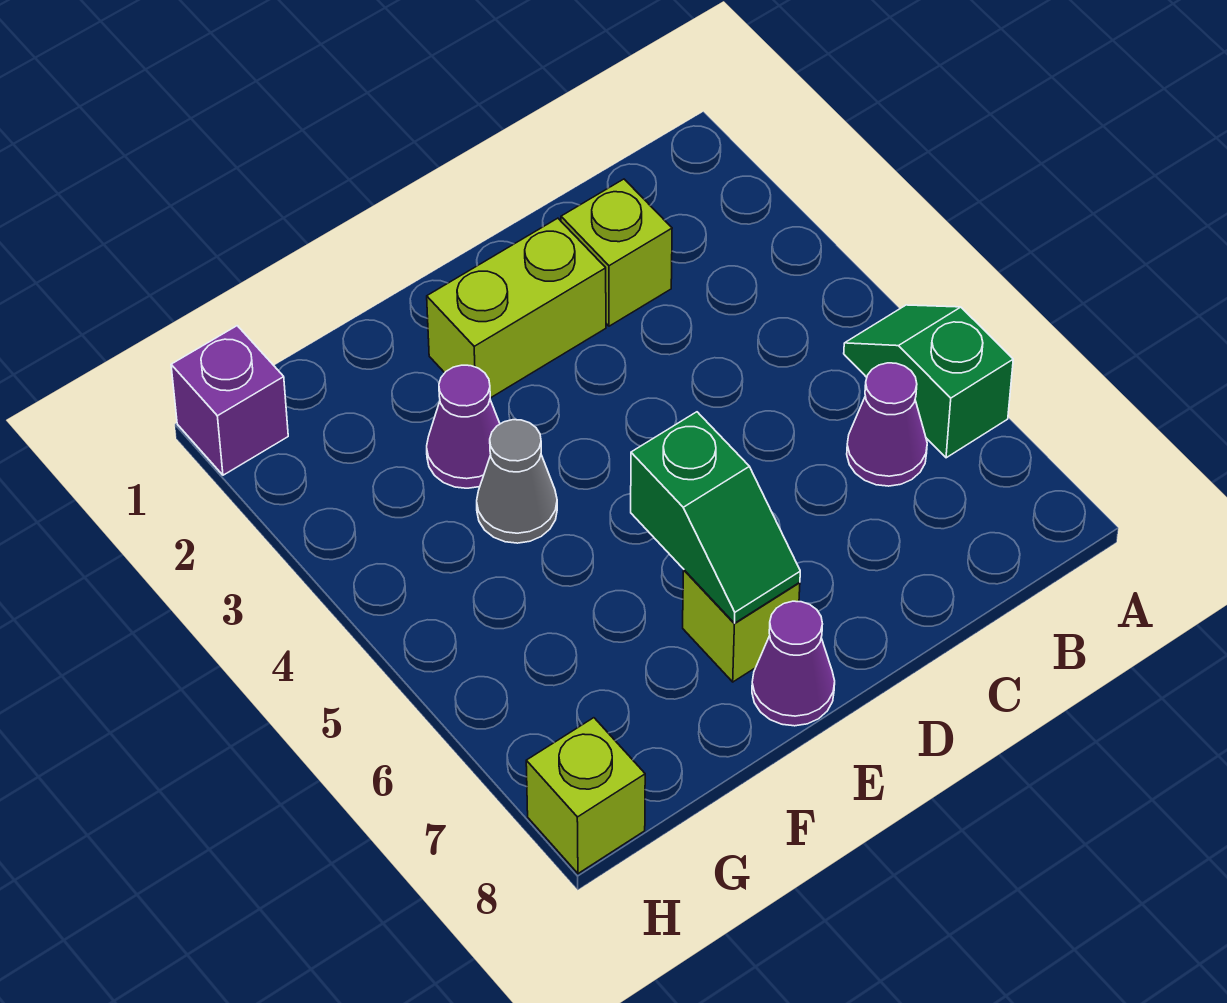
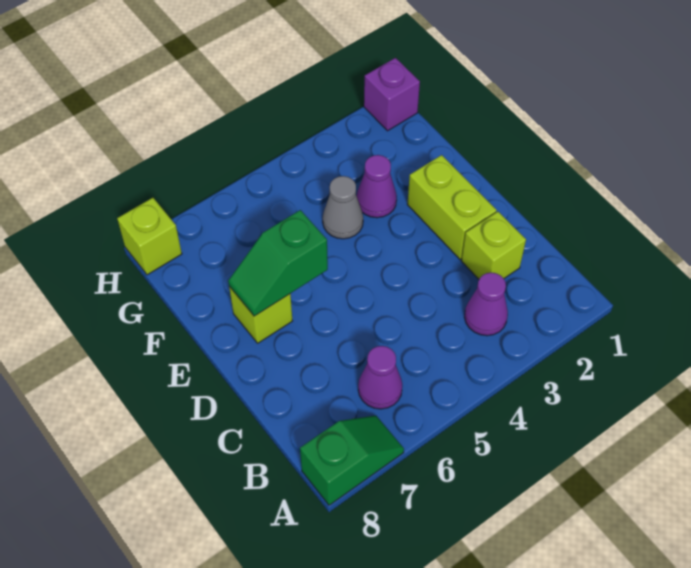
green slope A5:A6 level 1 top 6 -> green slope A7:A8 level 1 top 8
purple cone E8 level 1 -> purple cone B3 level 1

